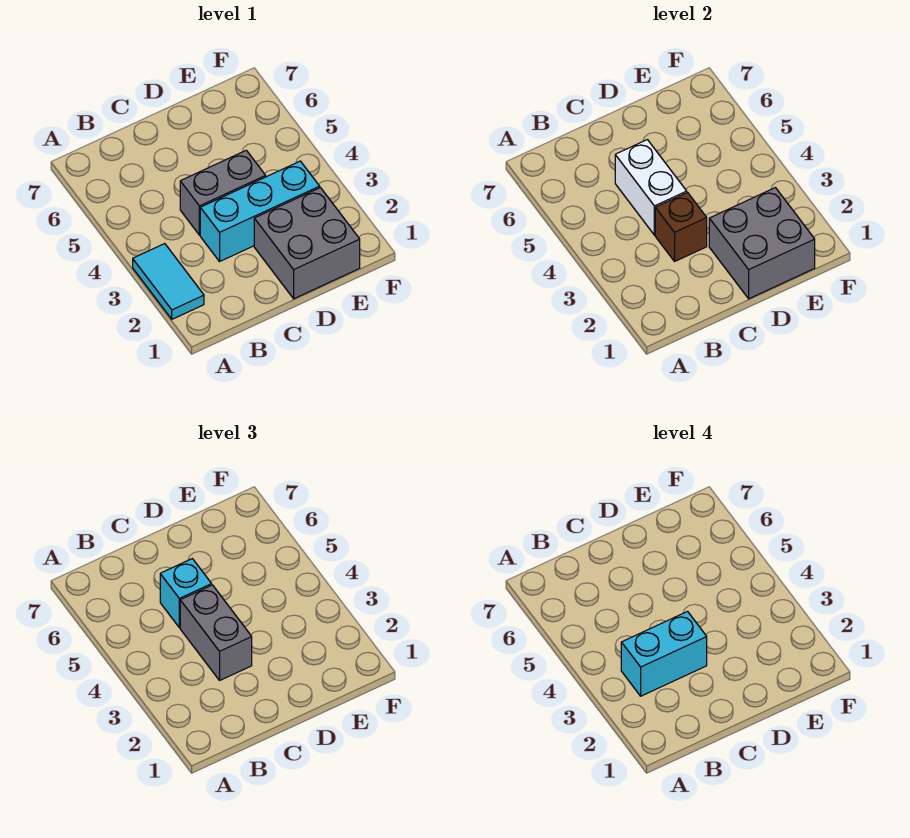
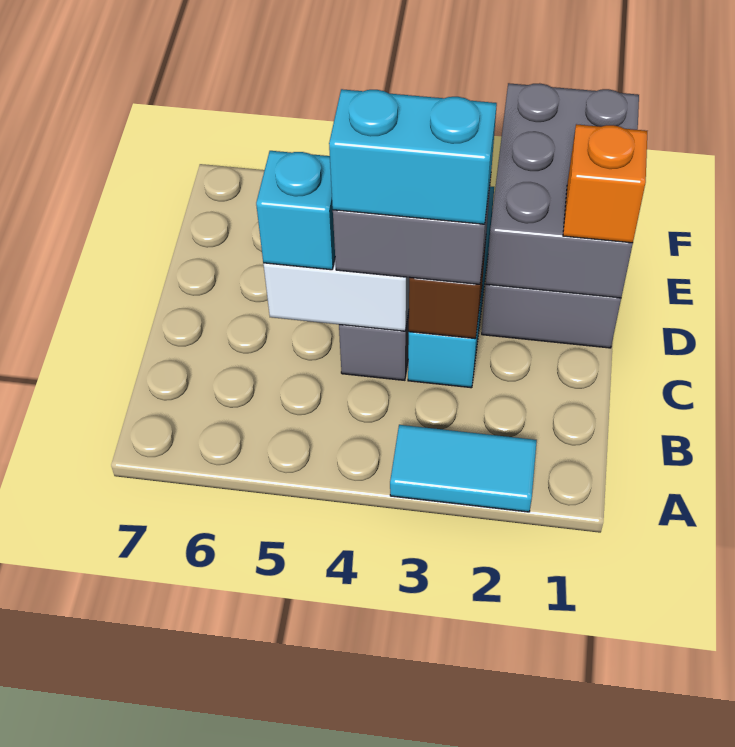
cyan brick B3:C3 level 4 -> cyan brick C3:C4 level 4
grey brick D1:E2 level 2 -> grey brick D1:F2 level 2
none -> orange brick D1 level 3

